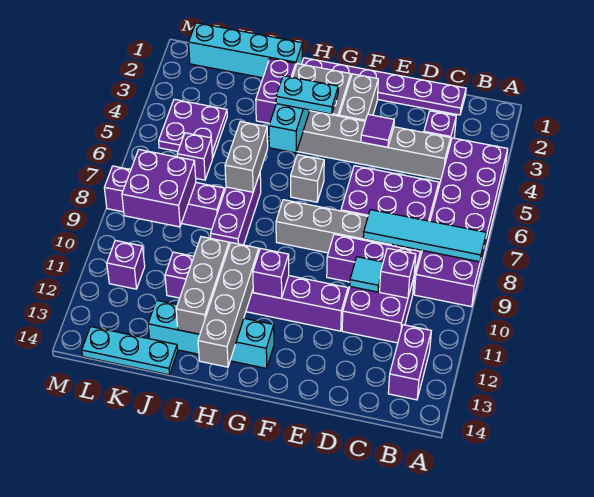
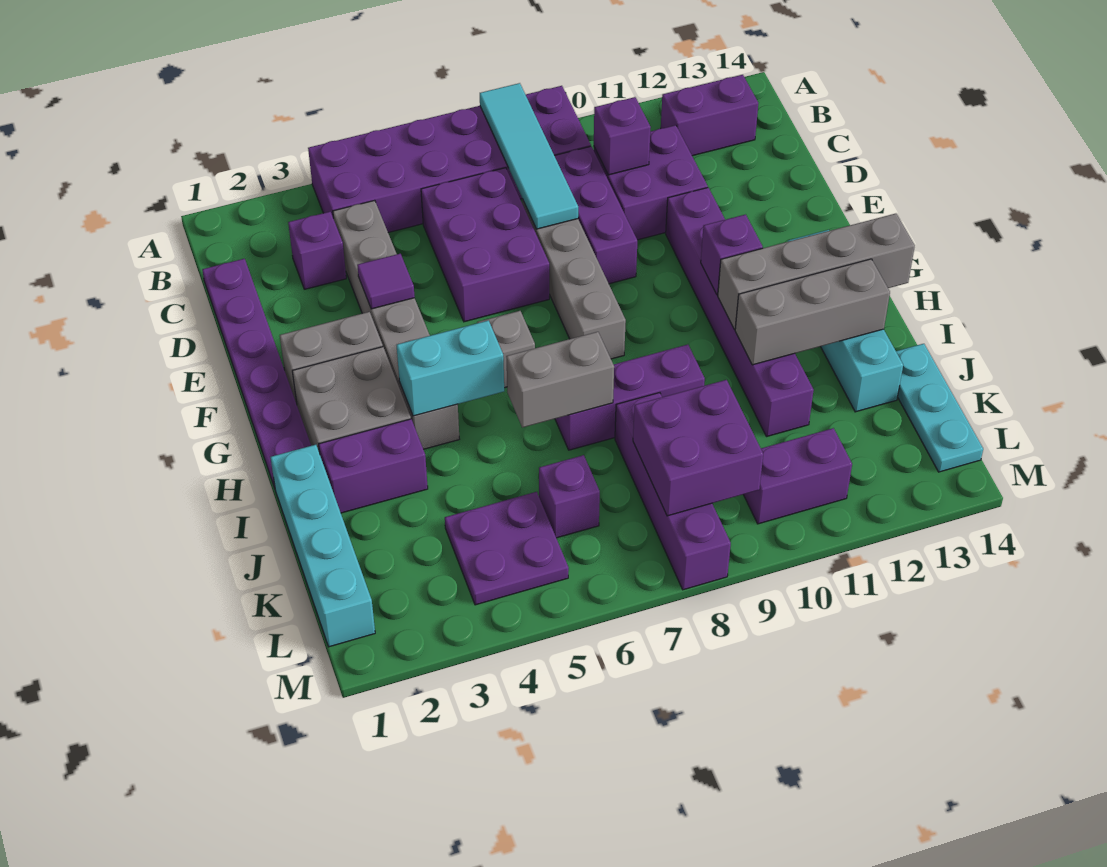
cyan tile D10 level 2 -> none
cyan plate G4:H4 level 3 -> none
purple brick L11 level 1 -> purple brick L10:L11 level 1

